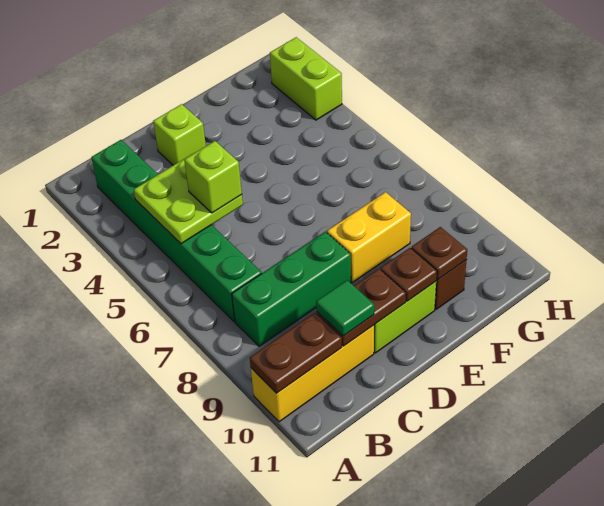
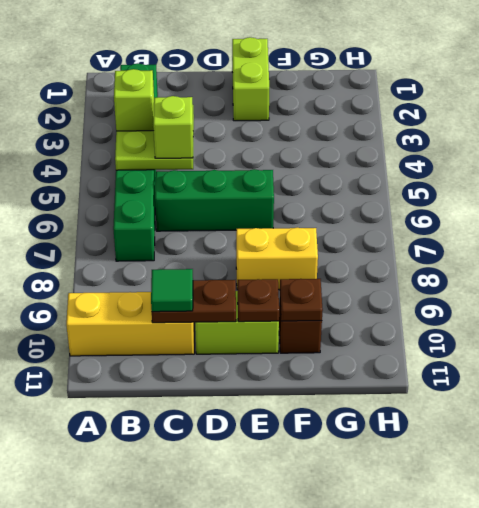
brown plate A10:B10 level 2 -> none
green brick B8:D8 level 1 -> green brick C6:E6 level 1
lime brick D2 level 1 -> lime brick B4 level 3
lime brick H2:H3 level 1 -> lime brick E1:E2 level 1

